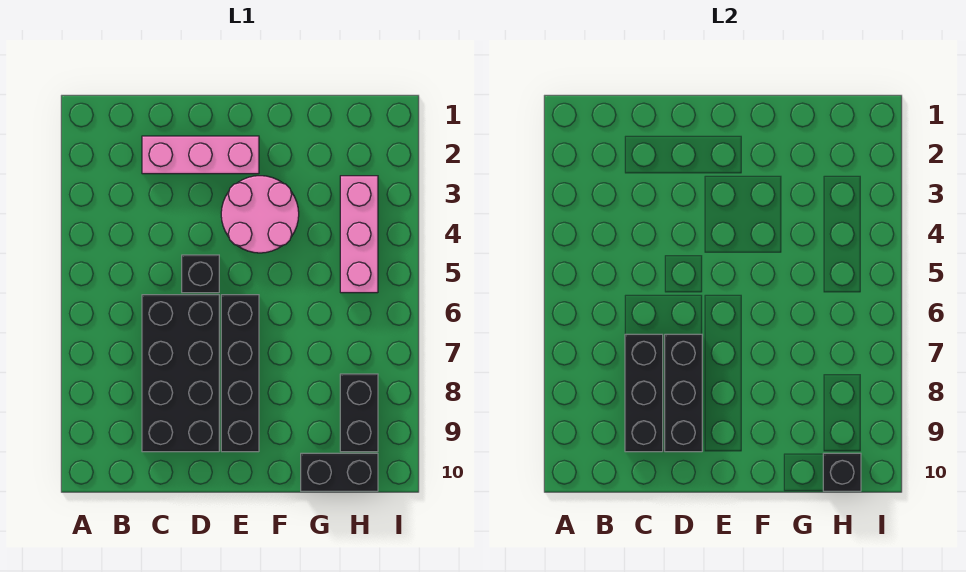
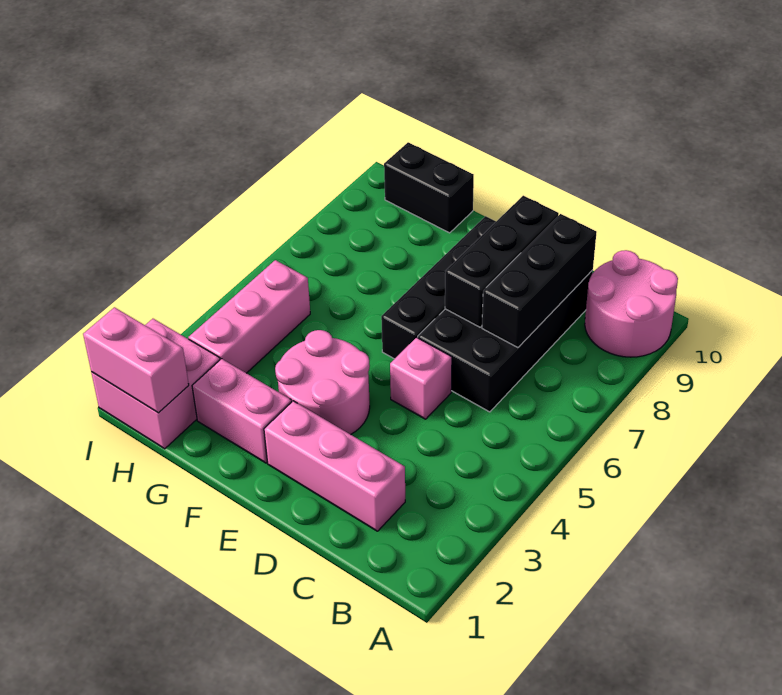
none -> pink round brick A9:B10 level 1
black brick D5 level 1 -> pink brick D5 level 1
none -> pink brick F2:G2 level 1
none -> pink brick H1:I2 level 1
none -> pink brick H1:I1 level 2
black brick H8:H9 level 1 -> none
black brick H10 level 2 -> none

